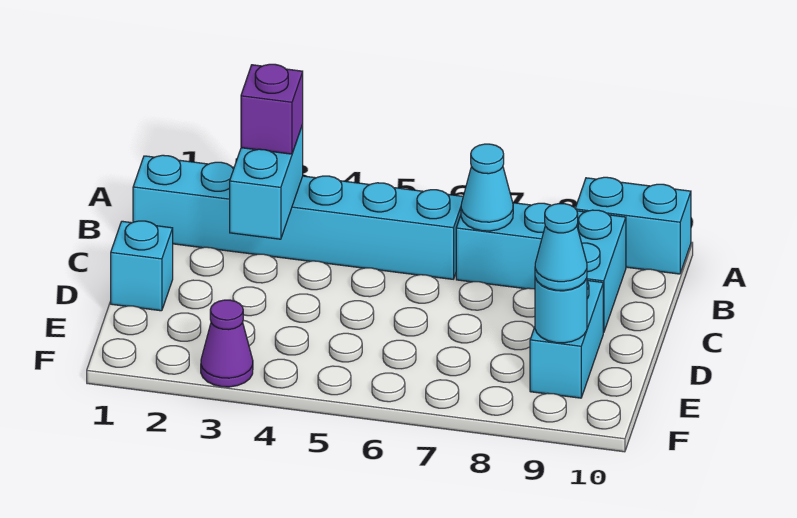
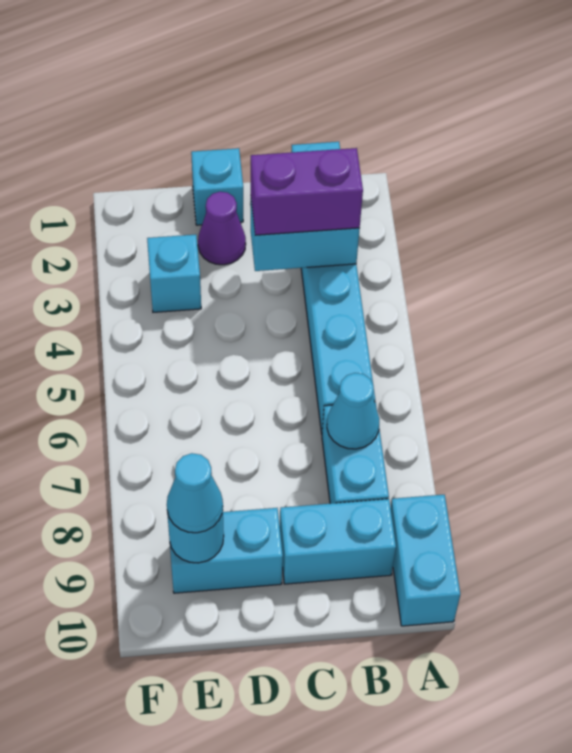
purple brick B3 level 3 -> purple brick B3:C3 level 3
none -> cyan brick E3 level 1
purple cone F3 level 1 -> purple cone D2 level 1

